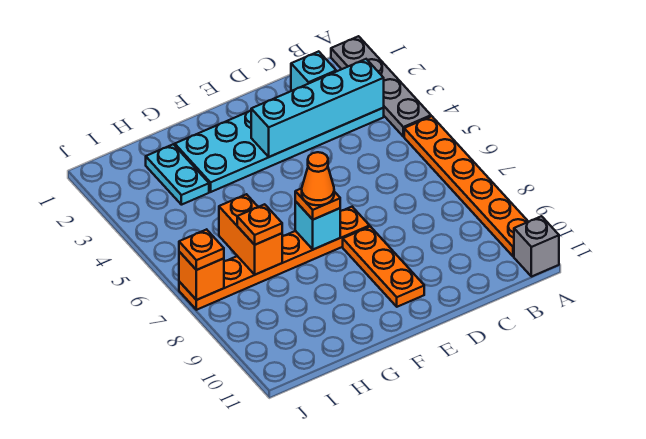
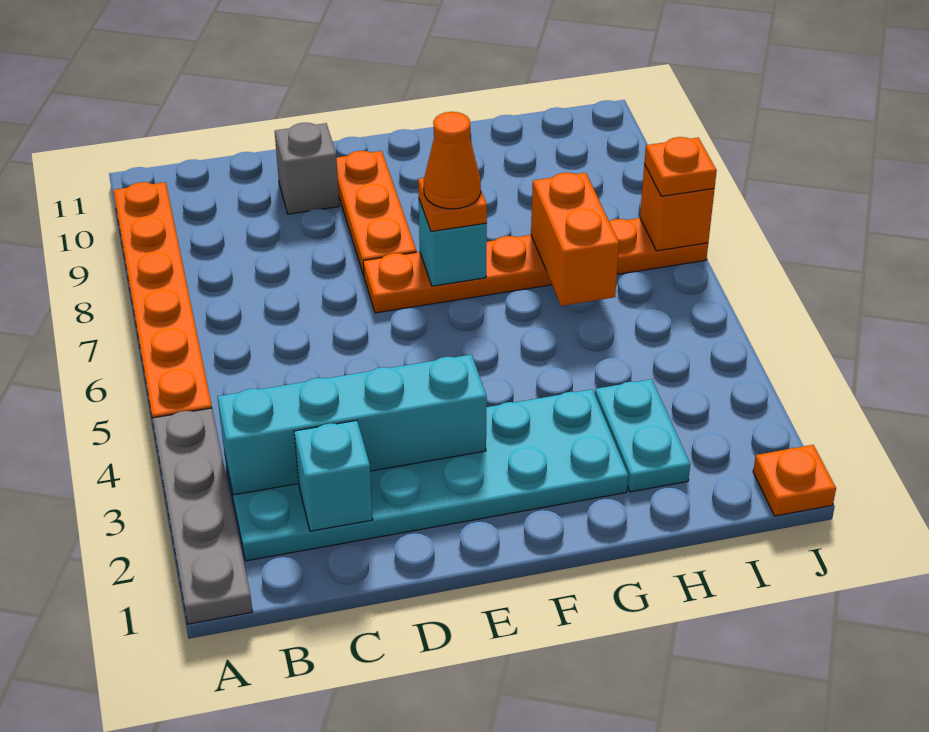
grey brick A11 level 1 -> grey brick D10 level 1
orange plate H7 level 3 -> orange plate J1 level 1

